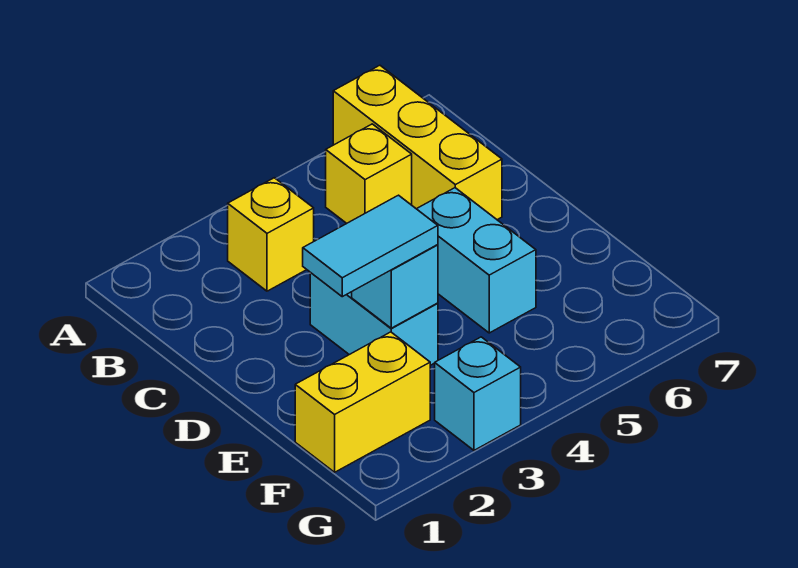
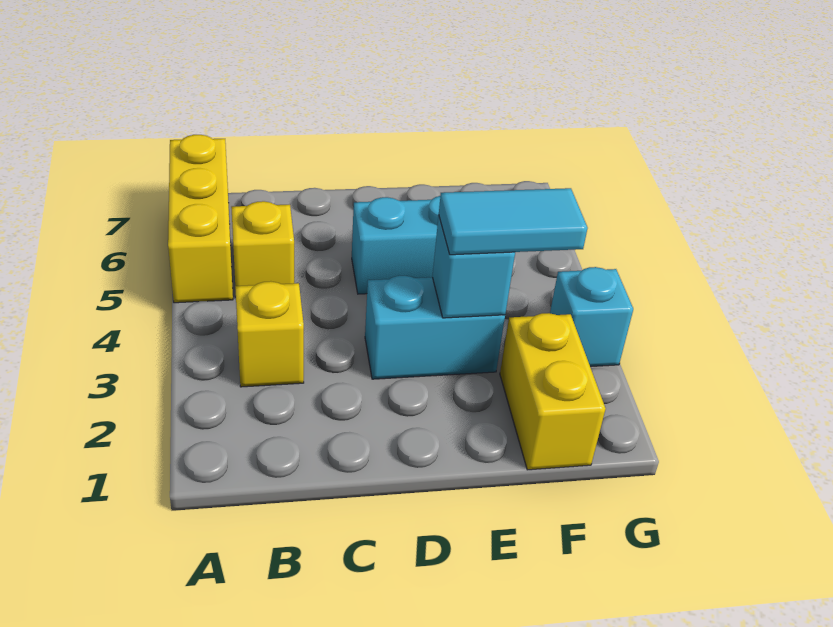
yellow brick A6:C6 level 1 -> yellow brick A5:A7 level 1
cyan tile E2:E3 level 3 -> cyan tile E3:F3 level 3

